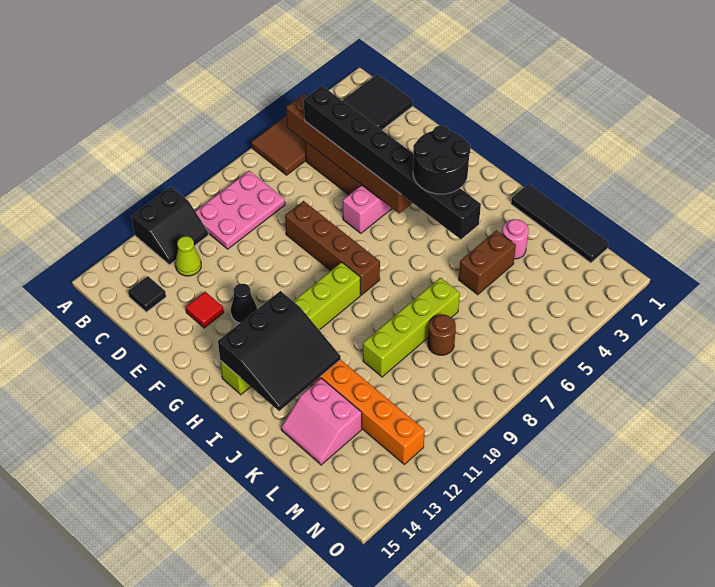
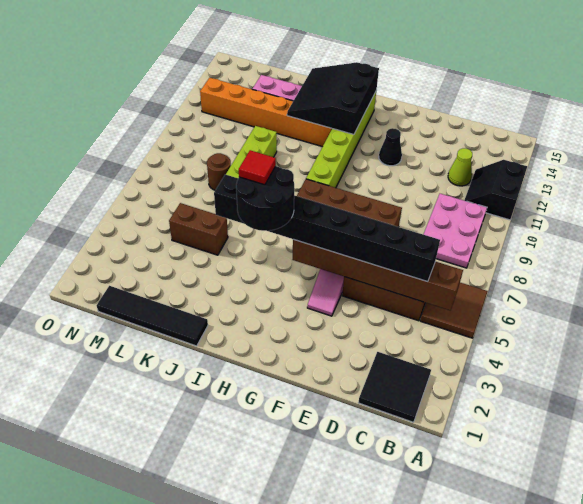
black tile C14 level 1 -> none
red tile E13 level 1 -> red tile I5 level 5
pink round brick K3 level 1 -> none
brown brick K4:K5 level 1 -> brown brick K5:L5 level 1

